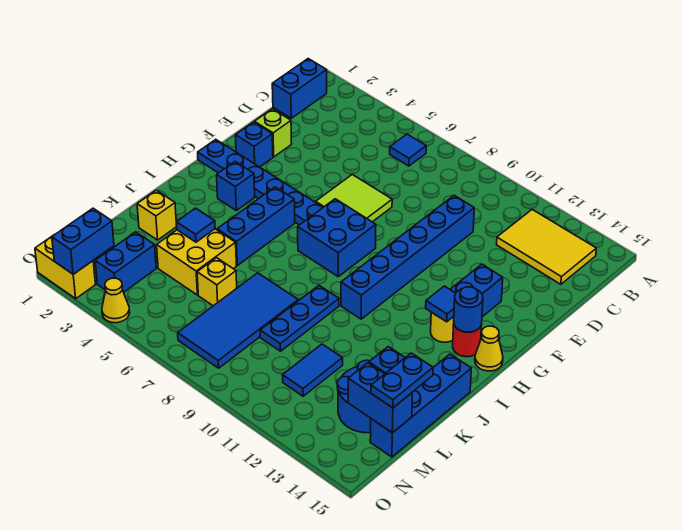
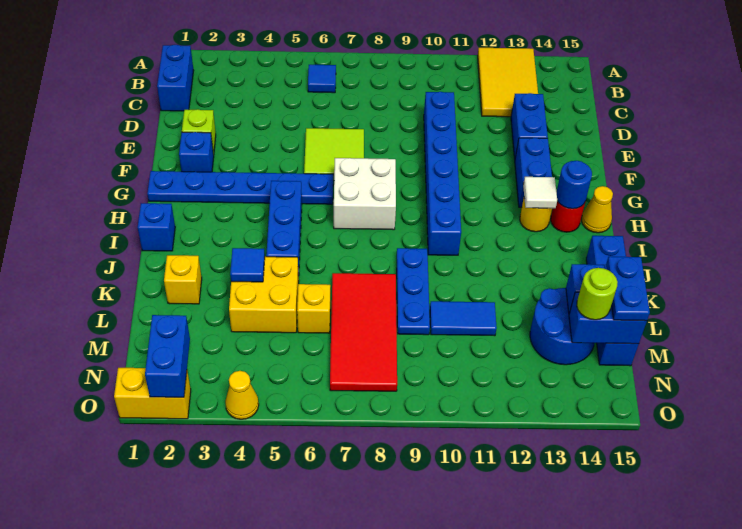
yellow tile B12:C14 level 1 -> yellow tile A12:C13 level 1
blue brick G7:H8 level 1 -> white brick G7:H8 level 1
blue brick H3 level 1 -> blue brick I1 level 1
blue tile H13 level 2 -> white tile H13 level 2
blue tile K7:N8 level 1 -> red tile K7:N8 level 1
blue tile L11:M11 level 1 -> blue tile L10:L11 level 1
blue brick M3:N3 level 1 -> blue brick D13:E13 level 1
none -> lime round brick M14 level 3

